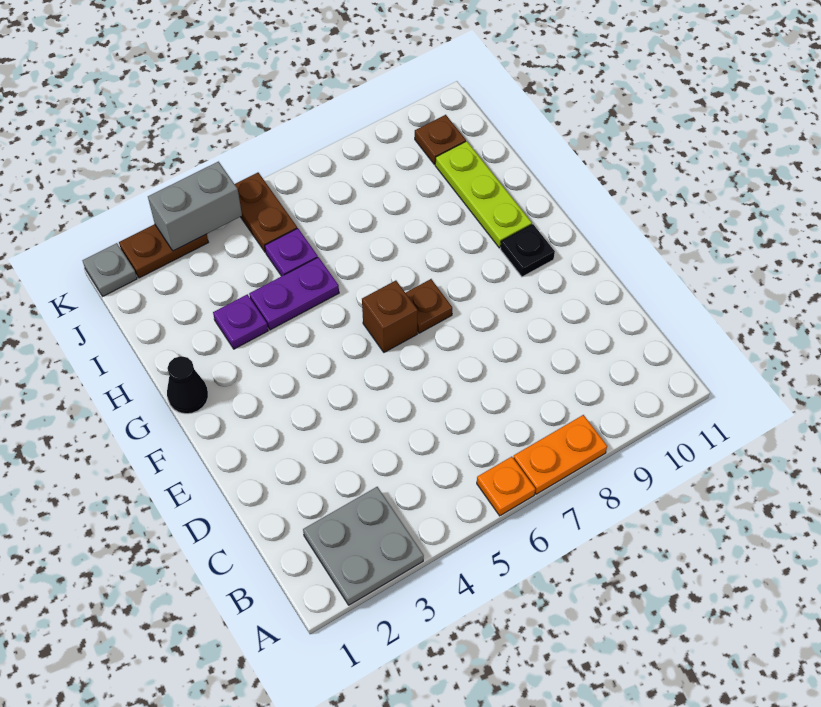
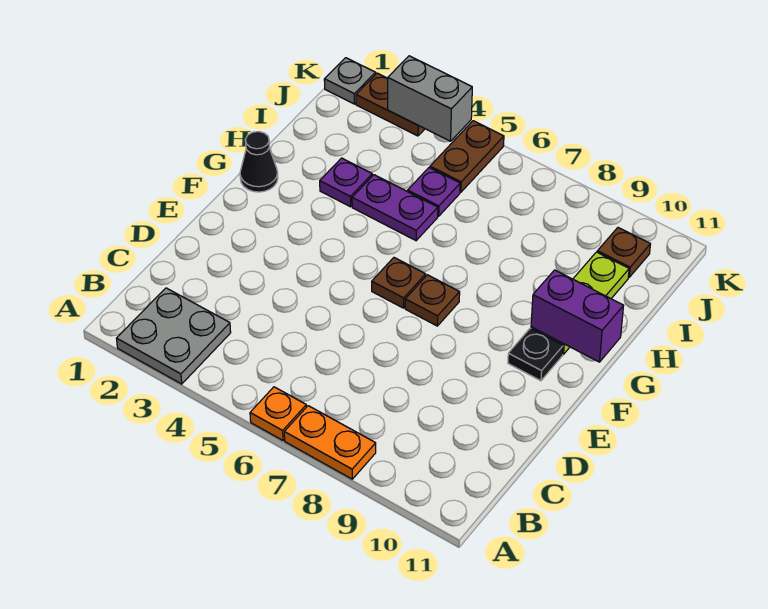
brown brick F6 level 1 -> brown plate F6 level 1
none -> purple brick G10:G11 level 2

